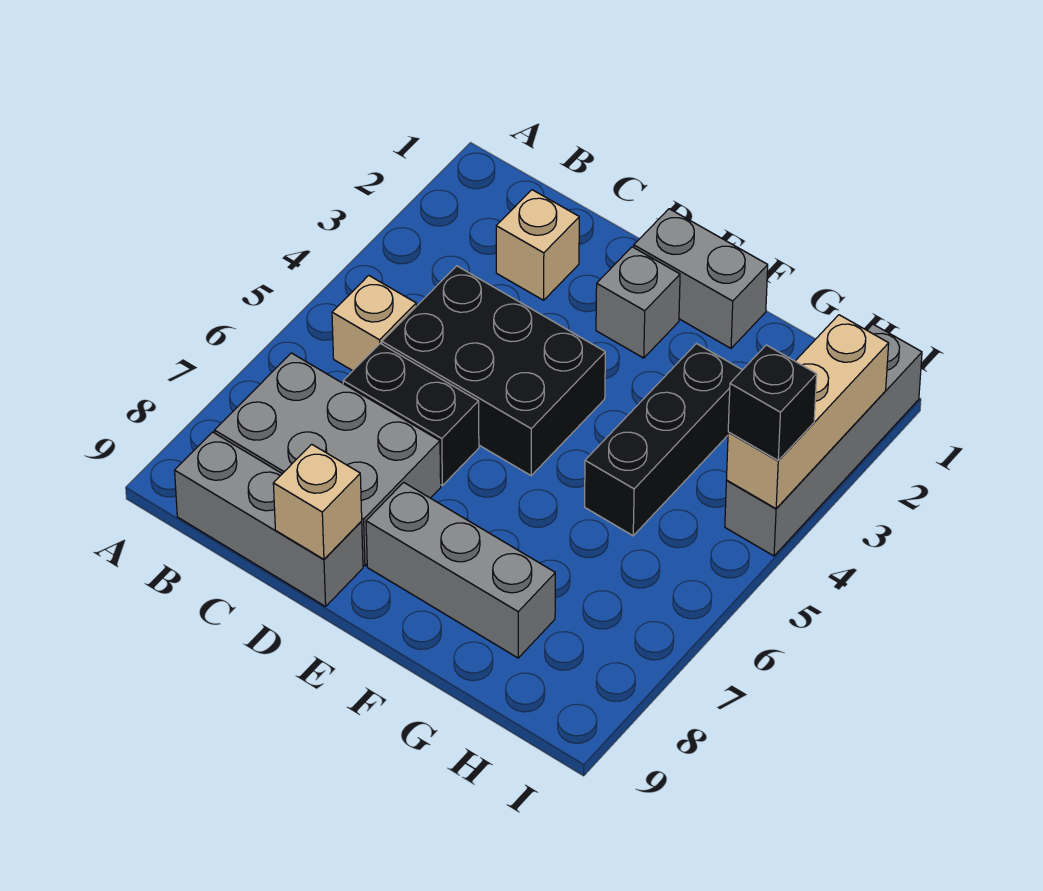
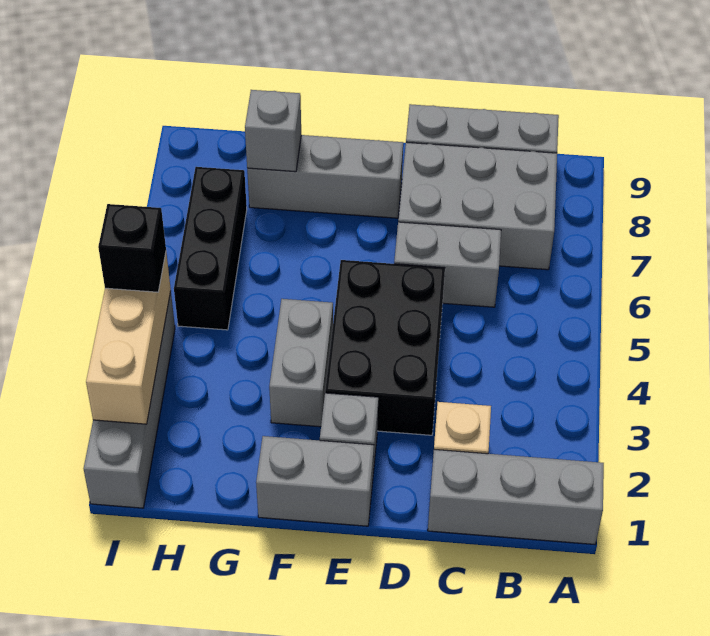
none -> grey brick A1:C1 level 1
tan brick B5 level 1 -> none
black brick C4:E5 level 1 -> black brick D3:E5 level 1
black brick C6:D6 level 1 -> grey brick C6:D6 level 1
tan brick D9 level 2 -> none
none -> grey brick F3:F4 level 1
black brick G3:G5 level 1 -> black brick H5:H7 level 1
none -> grey brick G8 level 2

